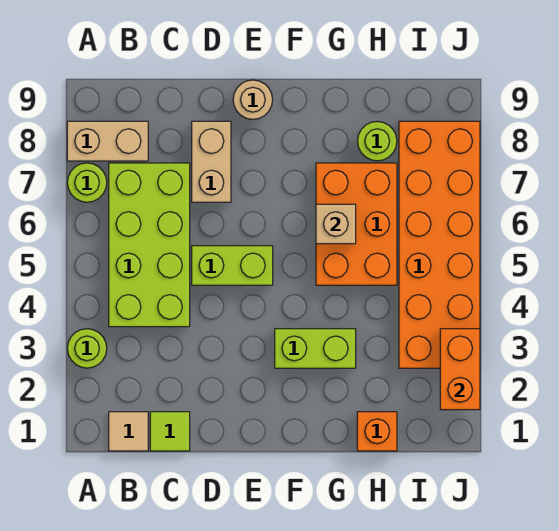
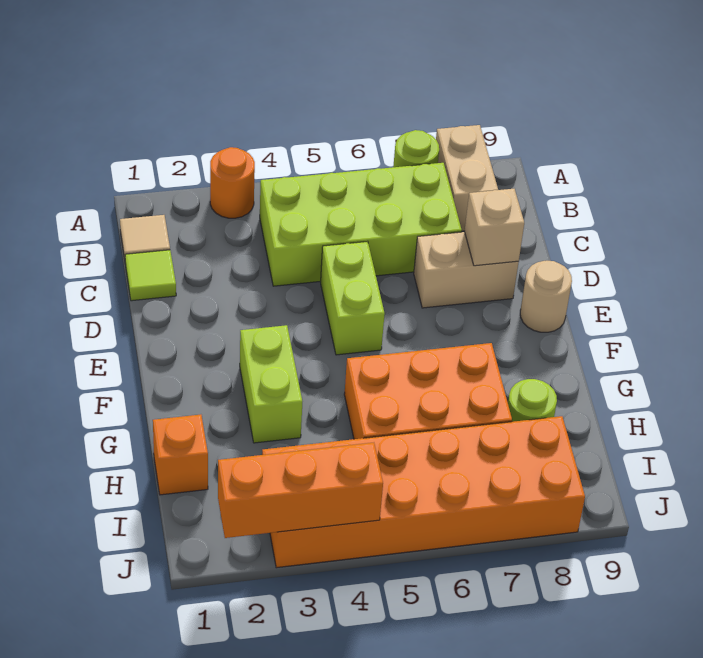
lime round brick A3 level 1 -> orange round brick A3 level 1
tan brick G6 level 2 -> tan brick D8 level 2
orange brick J2:J3 level 2 -> orange brick J2:J4 level 2

